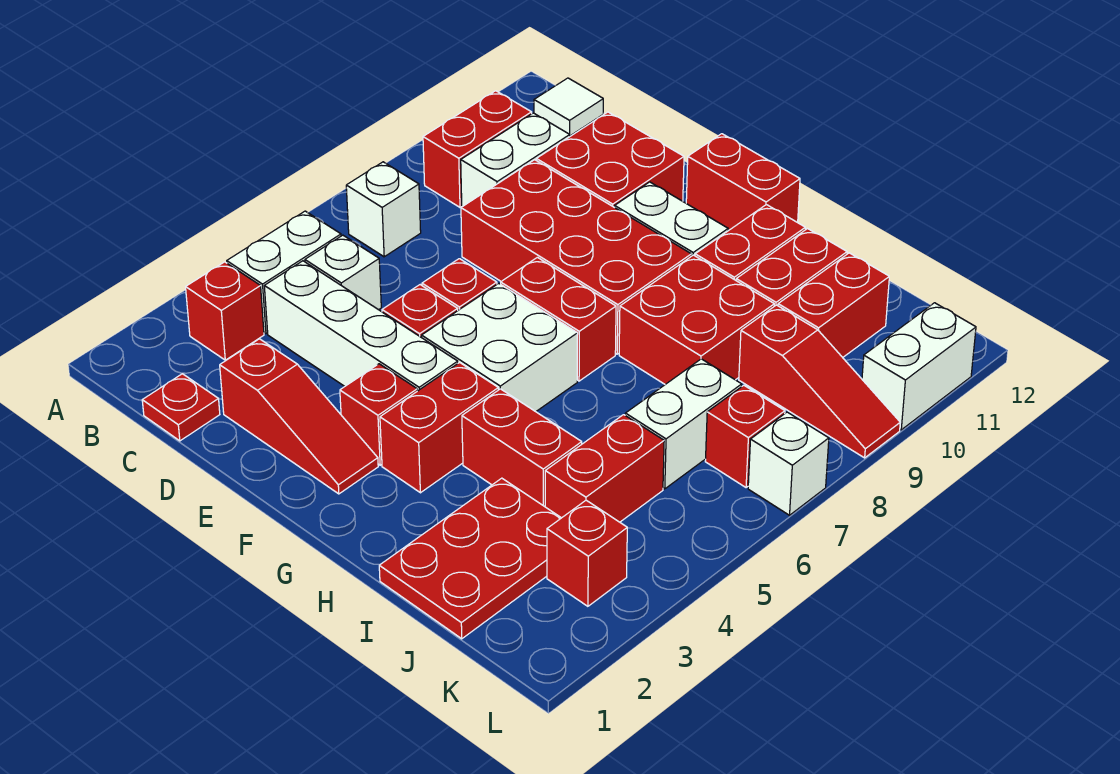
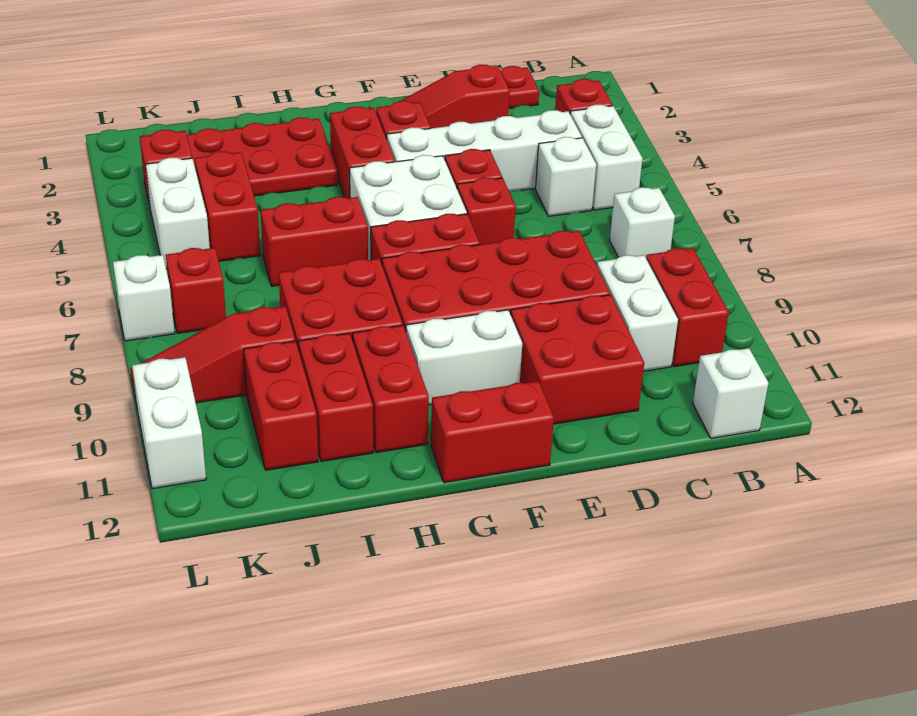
white tile B12 level 1 -> white brick B12 level 1
red brick H4:I4 level 1 -> red brick H6:I6 level 1
red plate I1:J3 level 1 -> red plate H2:J3 level 1
white brick J6:J7 level 1 -> white brick K4:K5 level 1

